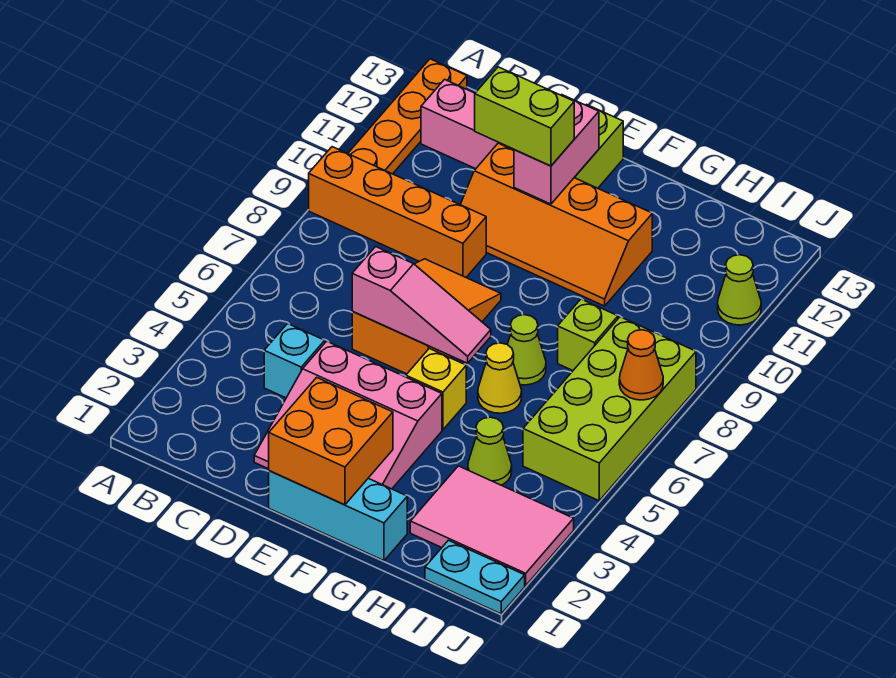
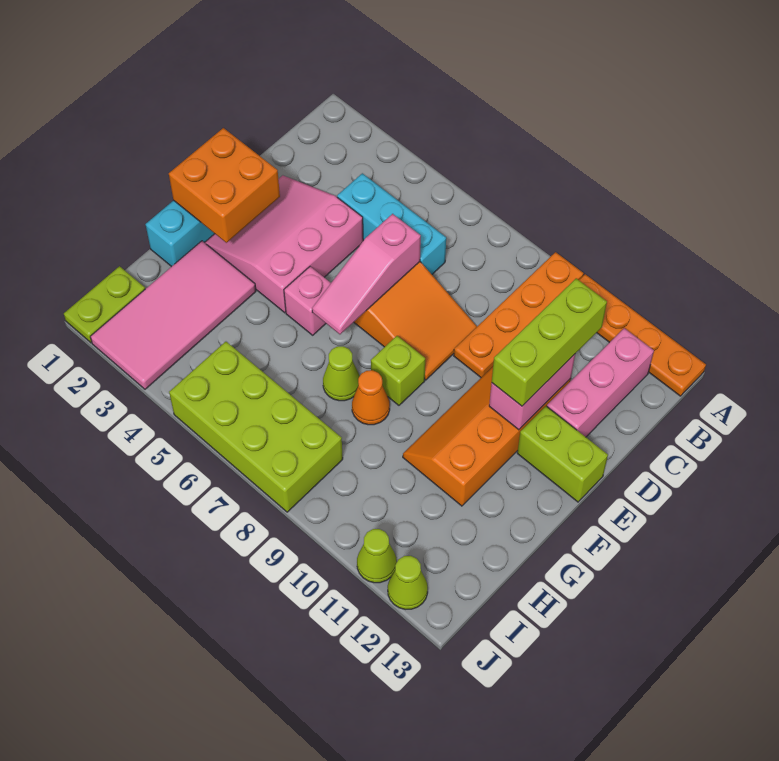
orange brick A9:D9 level 1 -> orange plate A9:D9 level 1
cyan brick C4 level 1 -> cyan brick C4:C6 level 1
lime brick D11:E11 level 3 -> lime brick C11:E11 level 3
pink brick E11:E12 level 2 -> pink brick D11:E11 level 2
yellow brick F5 level 1 -> pink brick F5 level 1
yellow cone G6 level 1 -> none
pink tile H2:J3 level 1 -> pink tile G2:J3 level 1
lime cone H4 level 1 -> lime cone J12 level 1
lime brick H8 level 1 -> lime brick F8 level 1
cyan plate I1:J1 level 1 -> lime plate I1:J1 level 1
orange cone J7 level 2 -> orange cone G8 level 1

